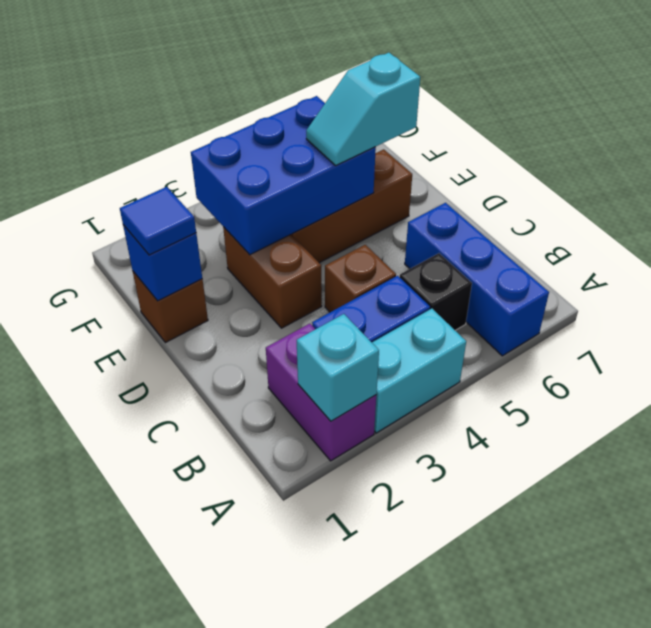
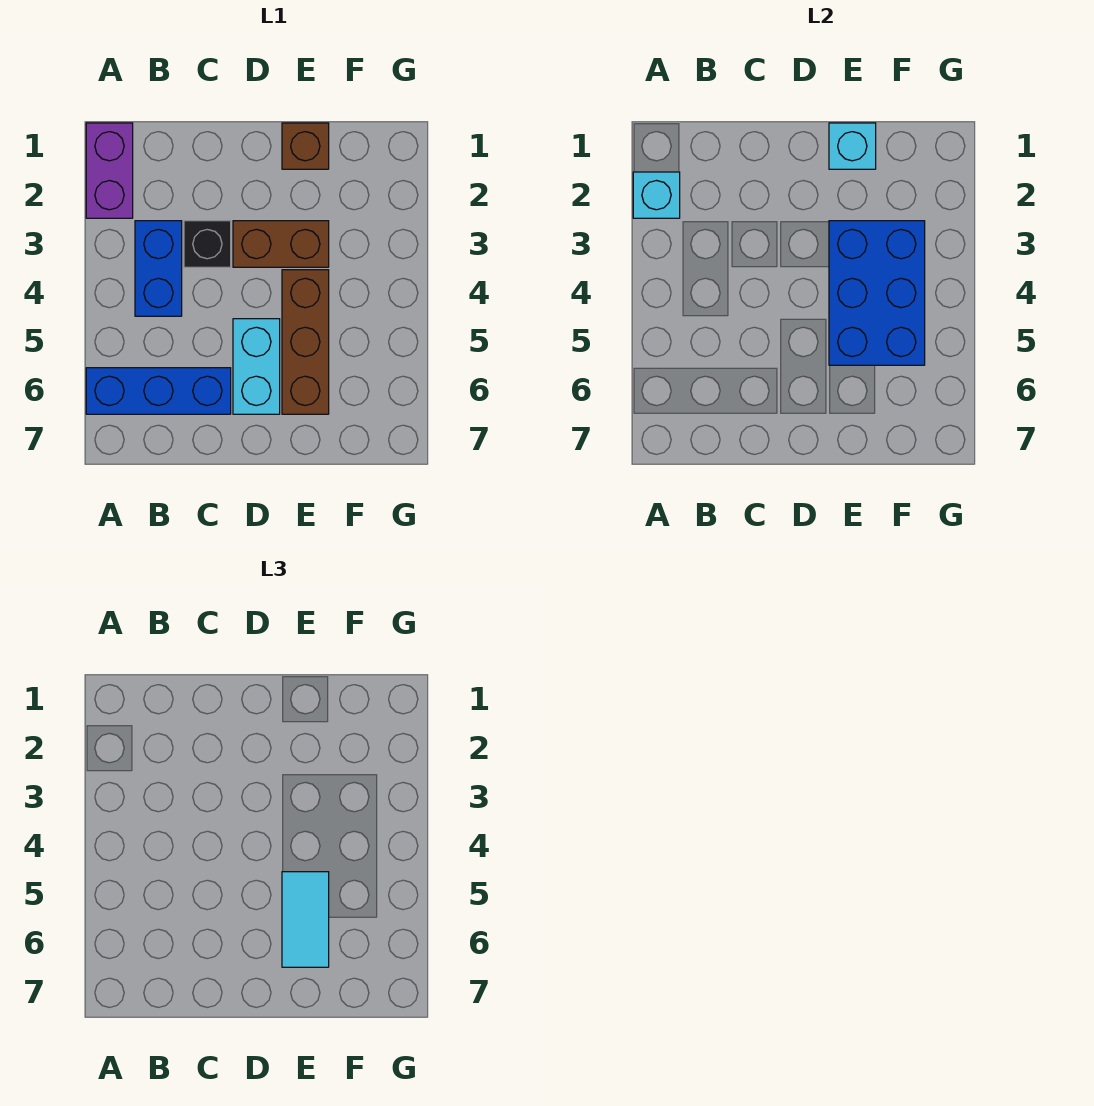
purple brick A2:B2 level 1 -> purple brick A1:A2 level 1
cyan brick A3:A4 level 1 -> cyan brick D5:D6 level 1
black brick B5 level 1 -> black brick C3 level 1
brown brick C4 level 1 -> none
blue brick E1 level 2 -> cyan brick E1 level 2
blue tile E1 level 3 -> none
cyan slope E5:E6 level 3 top 6 -> cyan tile E5:E6 level 3

